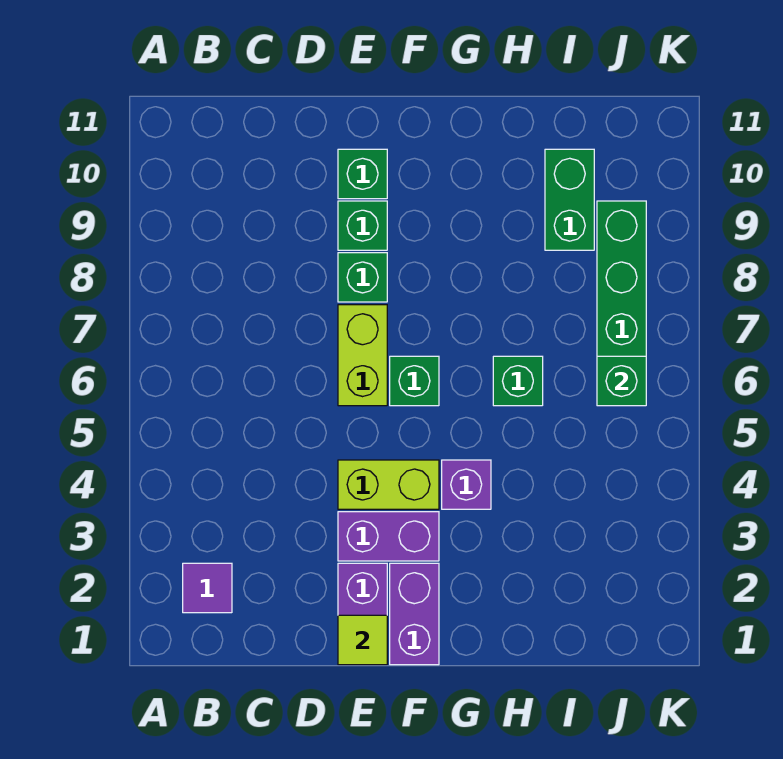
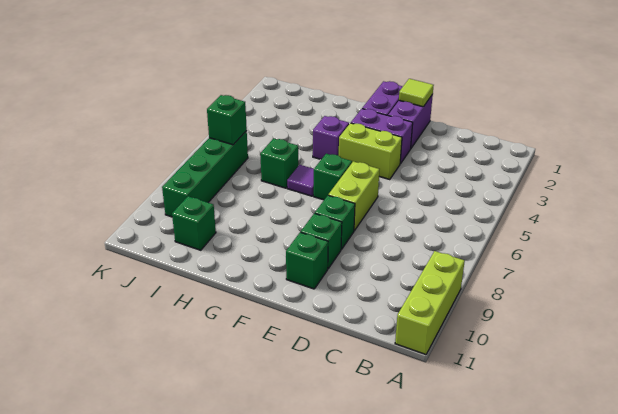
none -> lime brick A9:A11 level 1
purple tile B2 level 1 -> purple tile G6 level 1
green brick I9:I10 level 1 -> green brick I10 level 1

